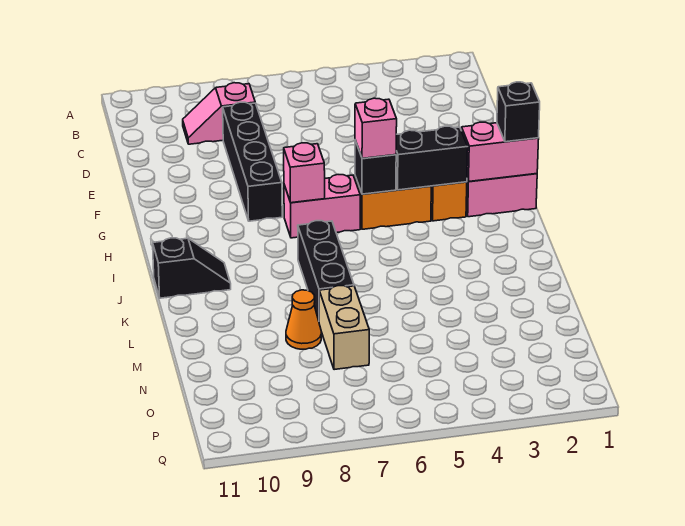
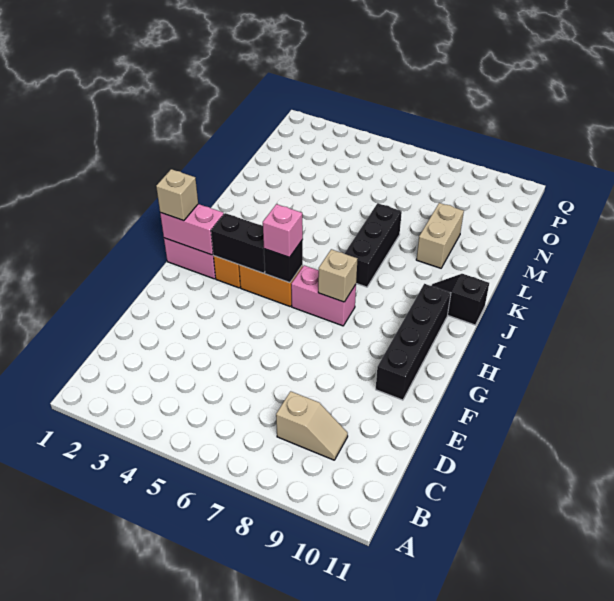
pink slope C8:C9 level 1 top 8 -> tan slope C8:C9 level 1 top 8
black brick D8:G8 level 1 -> black brick F10:I10 level 1
black brick H1 level 3 -> tan brick H1 level 3
pink brick H7 level 2 -> tan brick H7 level 2
tan brick M7:N7 level 1 -> tan brick L9:M9 level 1
orange cone M8 level 1 -> none

